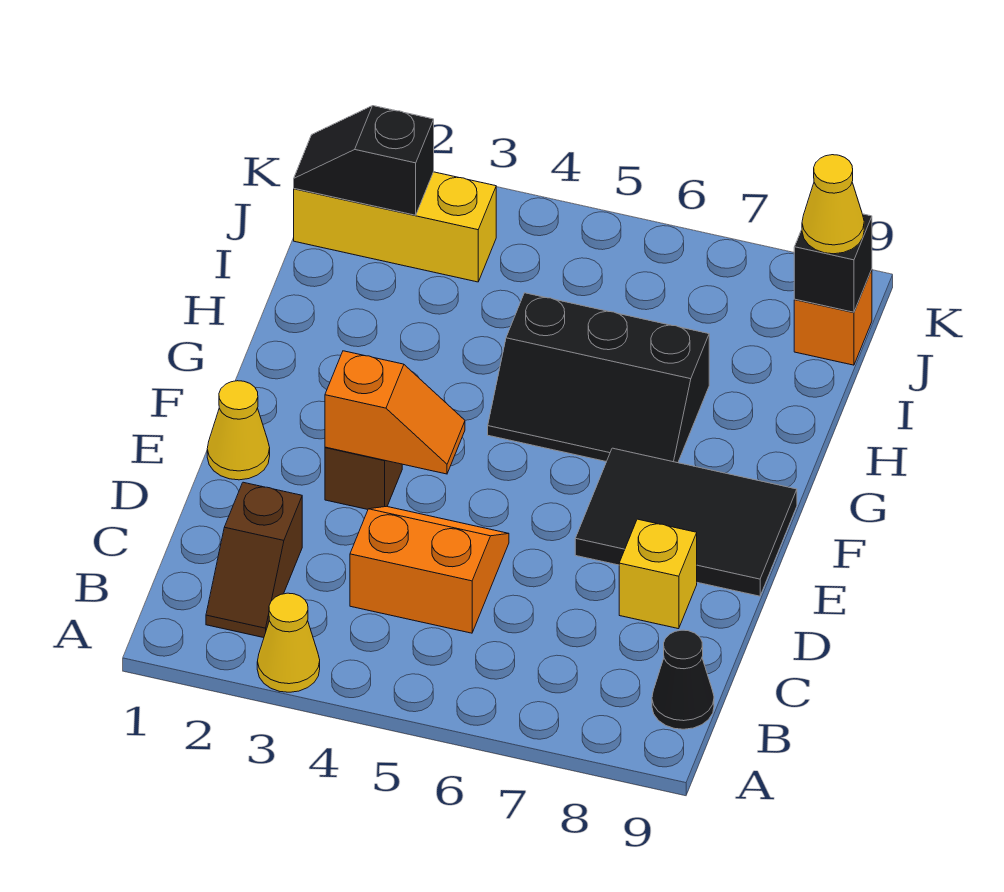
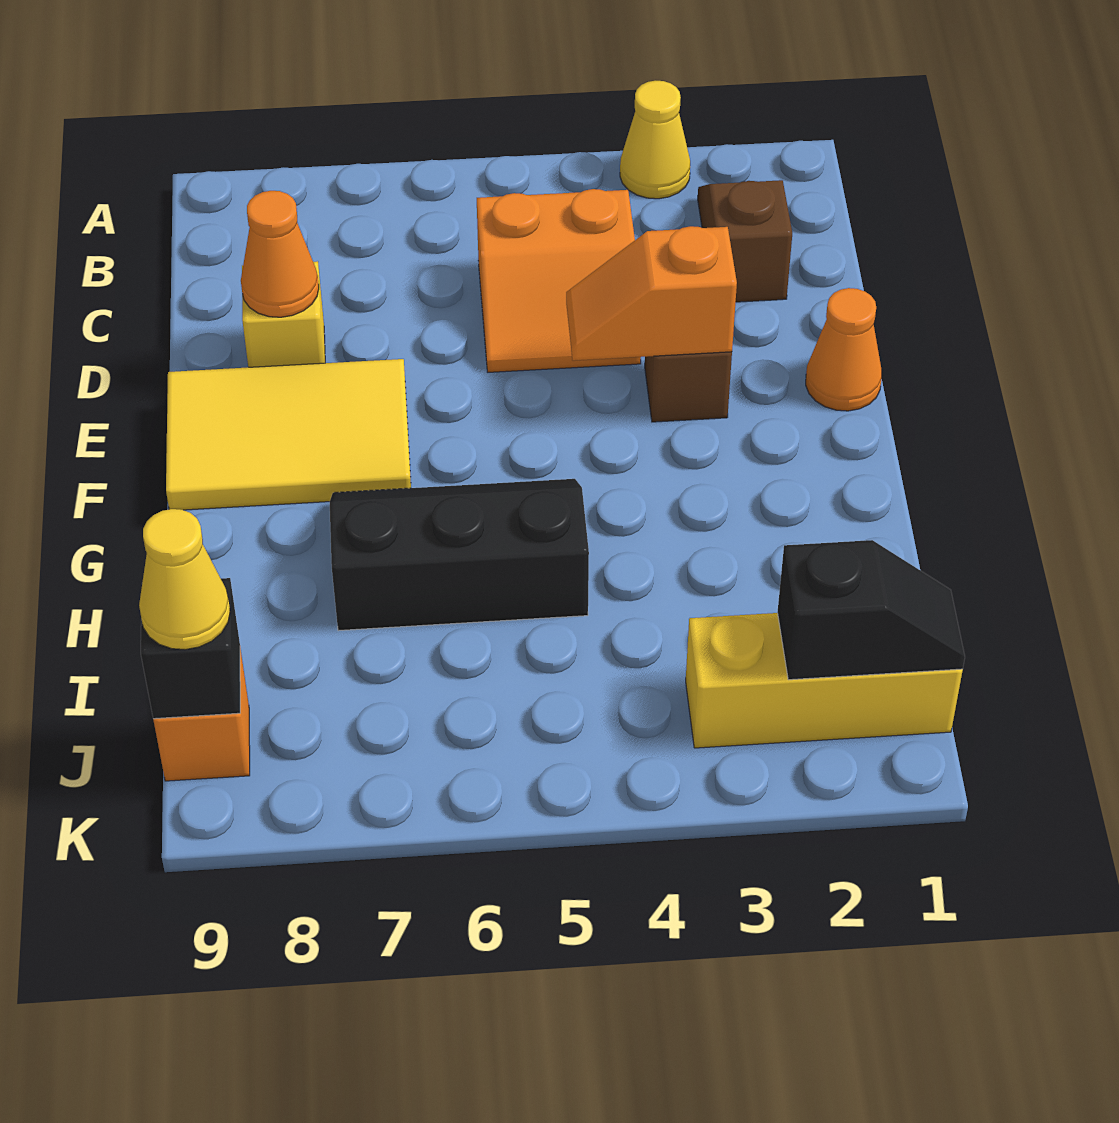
black cone B9 level 1 -> none
none -> orange cone D8 level 2
yellow cone E1 level 1 -> orange cone E1 level 1
black tile E7:F9 level 1 -> yellow tile E7:F9 level 1

